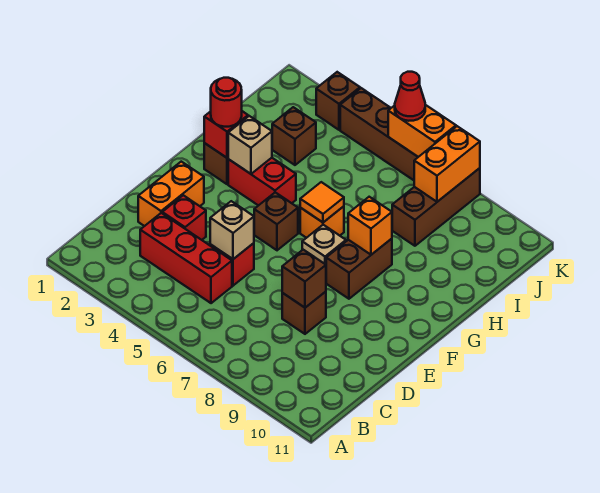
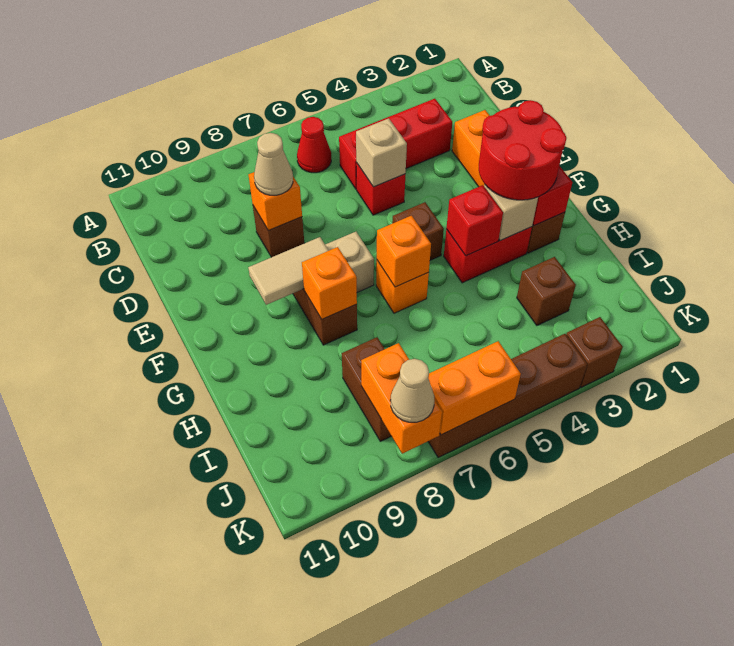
red brick D3 level 1 -> red brick G4 level 2
brown brick D8 level 2 -> orange brick D8 level 2
none -> tan cone D8 level 3
none -> tan tile F8:F9 level 2
red round brick G2 level 3 -> red round brick F2:G3 level 3
orange tile G6 level 2 -> orange brick G6 level 2
brown brick I8:K8 level 1 -> brown brick I8:J8 level 1
red cone K6 level 3 -> red cone B6 level 1
none -> tan cone K8 level 3

